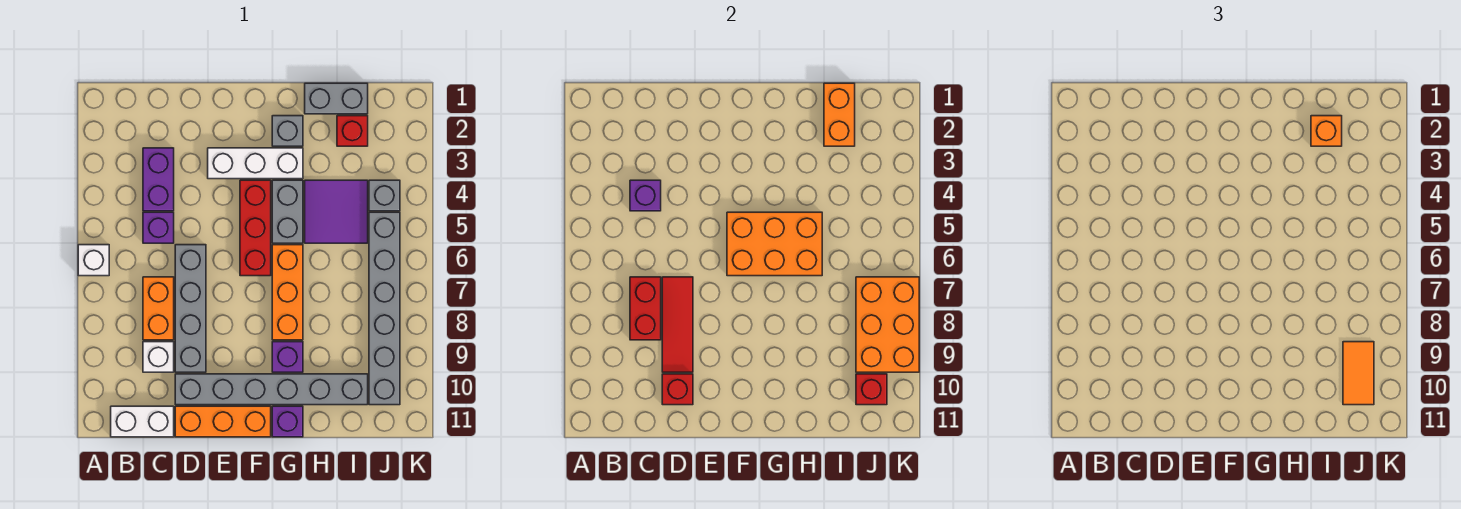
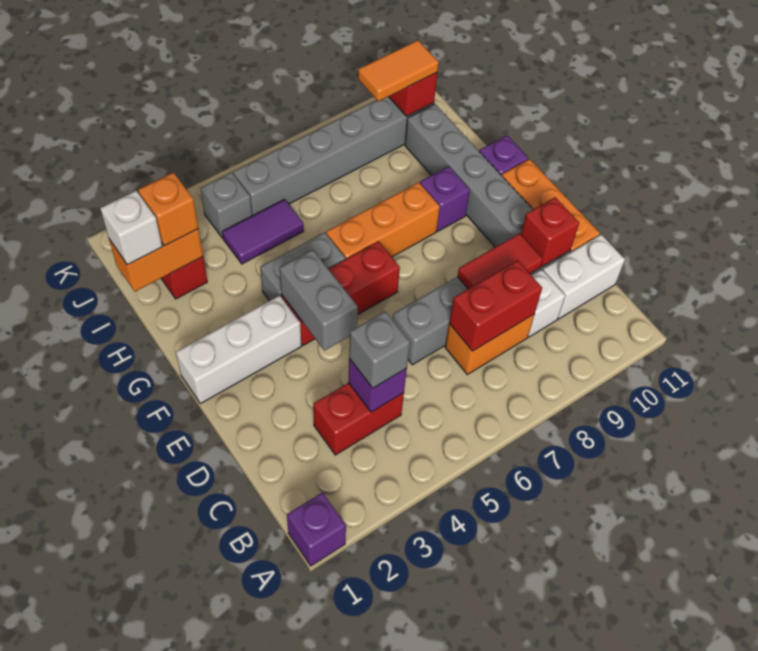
white brick A6 level 1 -> white brick I1 level 3
white brick B11:C11 level 1 -> white brick C10:C11 level 1
purple brick C3:C4 level 1 -> red brick C3:C4 level 1
purple brick C5 level 1 -> purple brick A1 level 1
red tile D7:D9 level 2 -> red tile D8:D9 level 2
white brick E3:G3 level 1 -> white brick F1:F3 level 1
orange brick F5:H6 level 2 -> none
grey brick G2 level 1 -> grey brick C4 level 3
grey brick H1:I1 level 1 -> grey brick E4:F4 level 2
purple tile H4:I5 level 1 -> purple tile I4:I5 level 1
orange brick J7:K9 level 2 -> none

